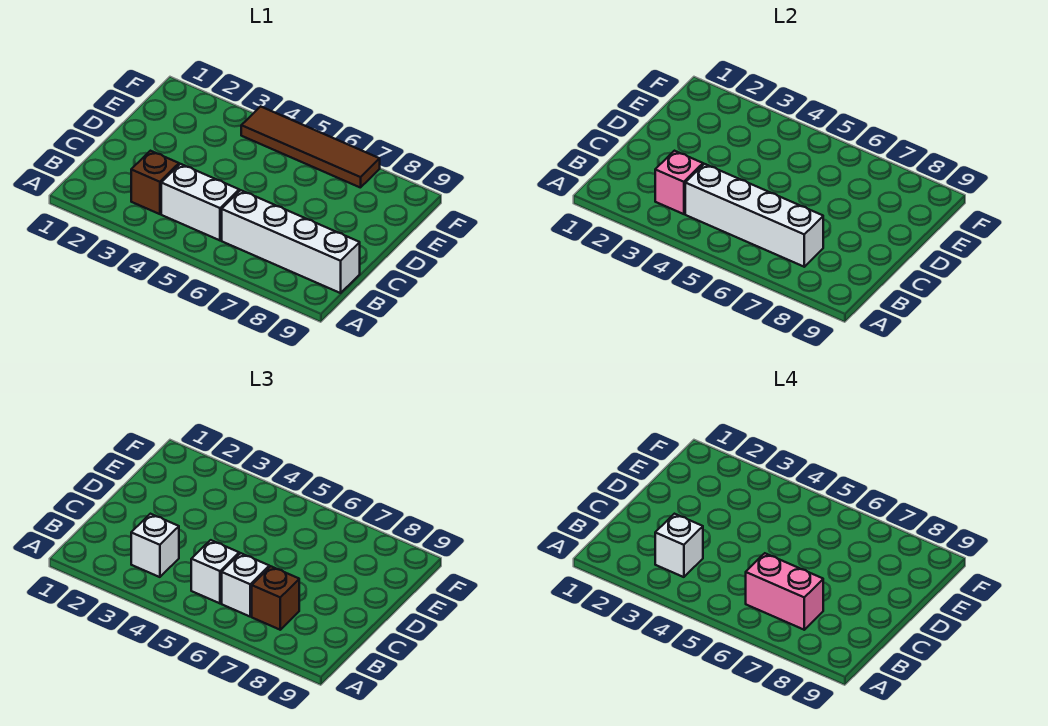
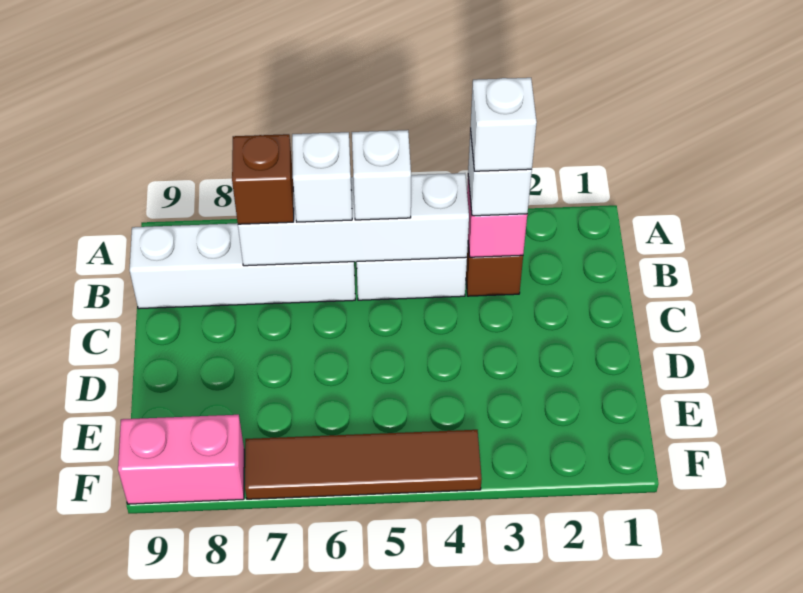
pink brick B6:B7 level 4 -> pink brick F8:F9 level 1

